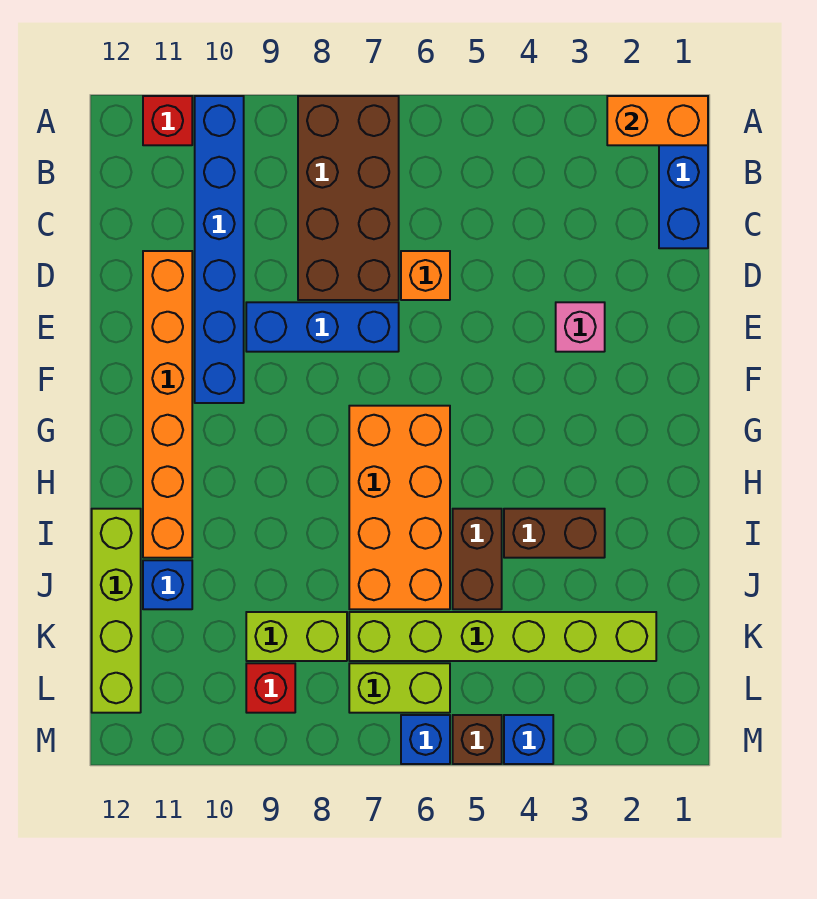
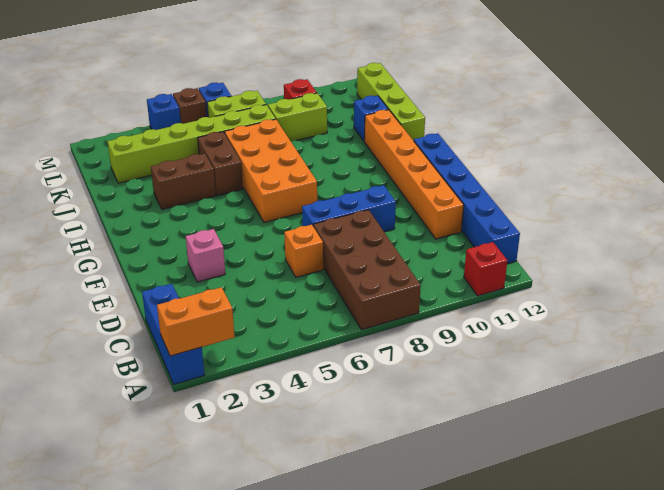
blue brick A10:F10 level 1 -> blue brick B12:G12 level 1

